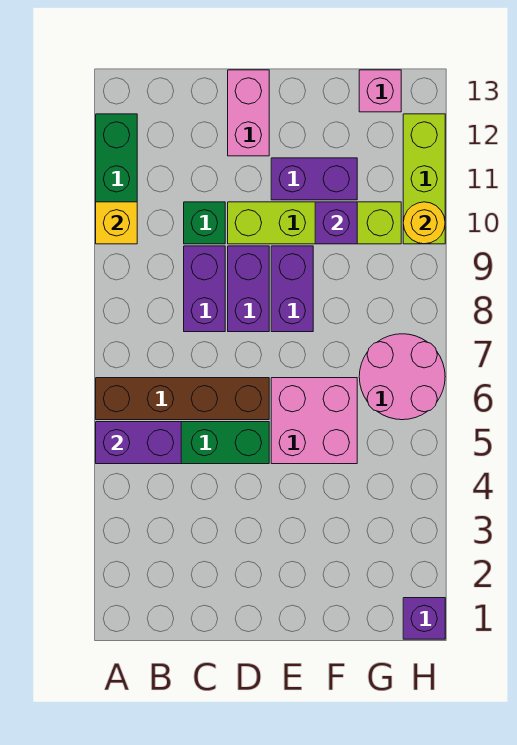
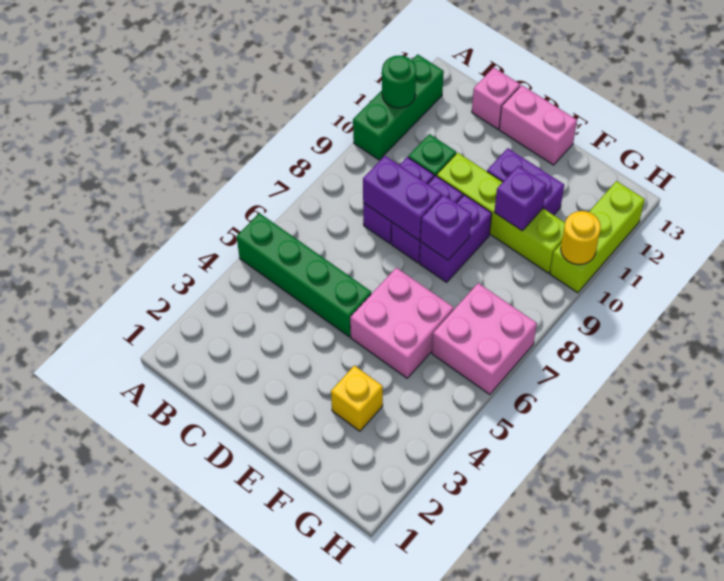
purple brick A5:B5 level 2 -> purple brick C8:D8 level 2
brown brick A6:D6 level 1 -> none
yellow brick A10 level 2 -> yellow brick F3 level 1
none -> green round brick A11 level 2
pink brick D12:D13 level 1 -> pink brick D13:E13 level 1
pink round brick G6:H7 level 1 -> pink brick G6:H7 level 1
pink brick G13 level 1 -> pink brick C13 level 1
purple brick H1 level 1 -> purple brick E8 level 2

